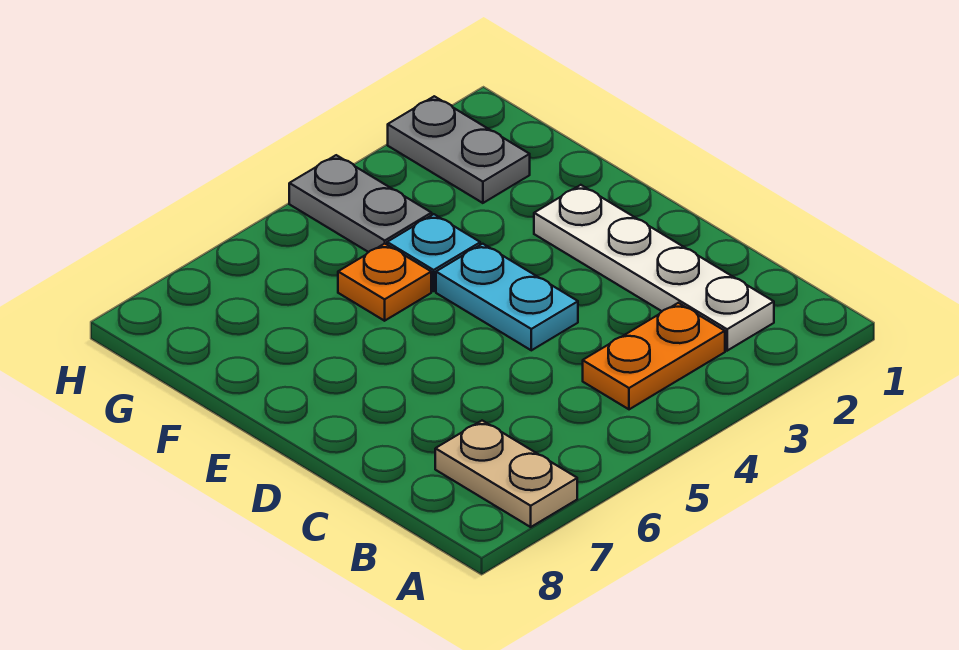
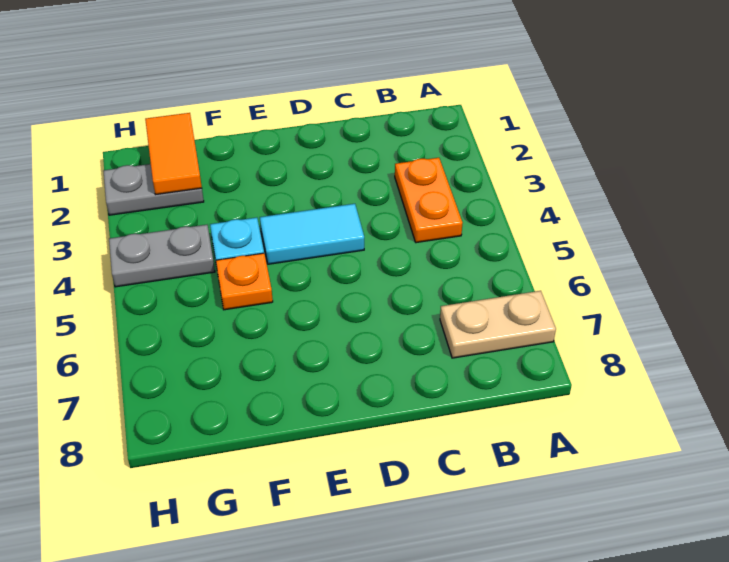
white plate B2:E2 level 1 -> none
cyan plate D4:E4 level 1 -> cyan tile D4:E4 level 1
none -> orange tile G1:G2 level 2

